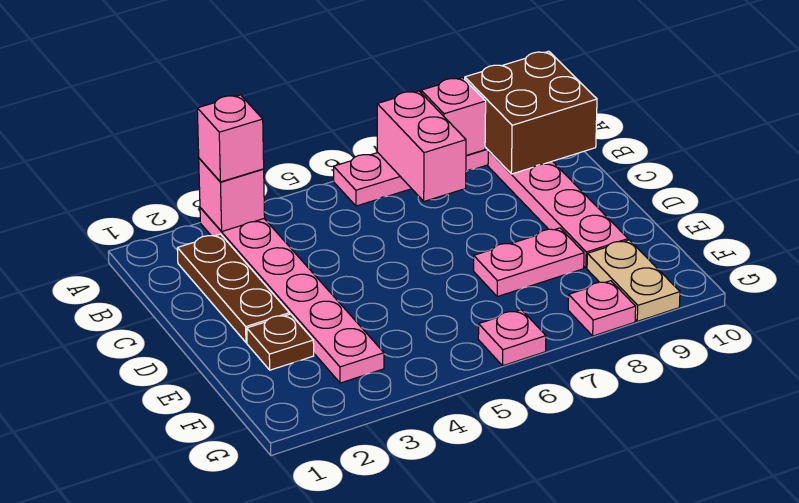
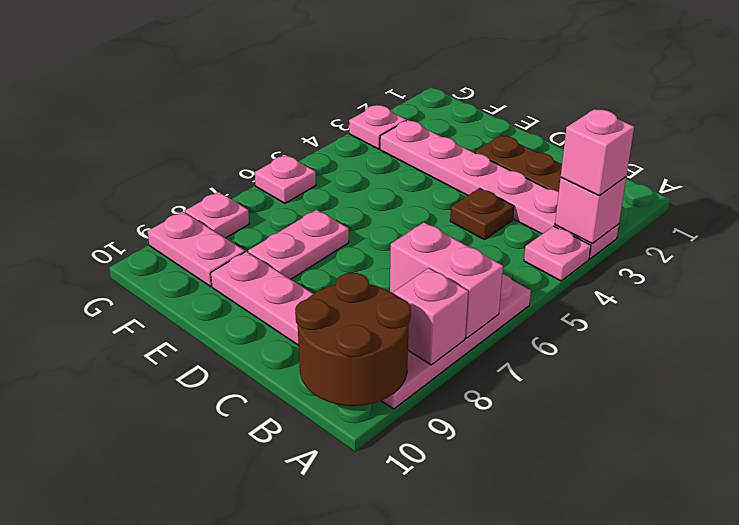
none -> pink plate A4 level 1
brown brick A9:B10 level 2 -> brown round brick A9:B10 level 2
brown plate E2 level 1 -> brown plate C4 level 1
tan plate F9:G9 level 1 -> pink plate F9:G9 level 1
none -> pink plate G3 level 1

